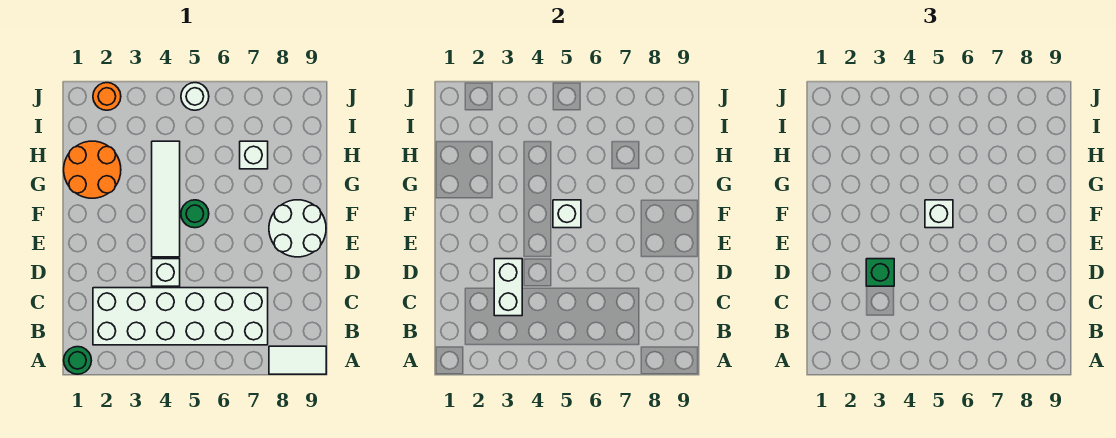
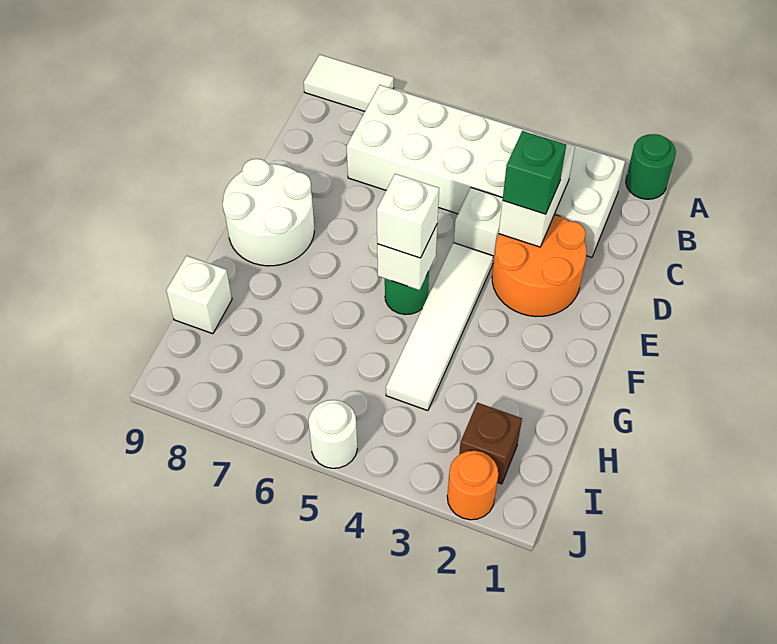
orange round brick G1:H2 level 1 -> orange round brick D2:E3 level 1
white brick H7 level 1 -> white brick H9 level 1
none -> brown brick I2 level 1

